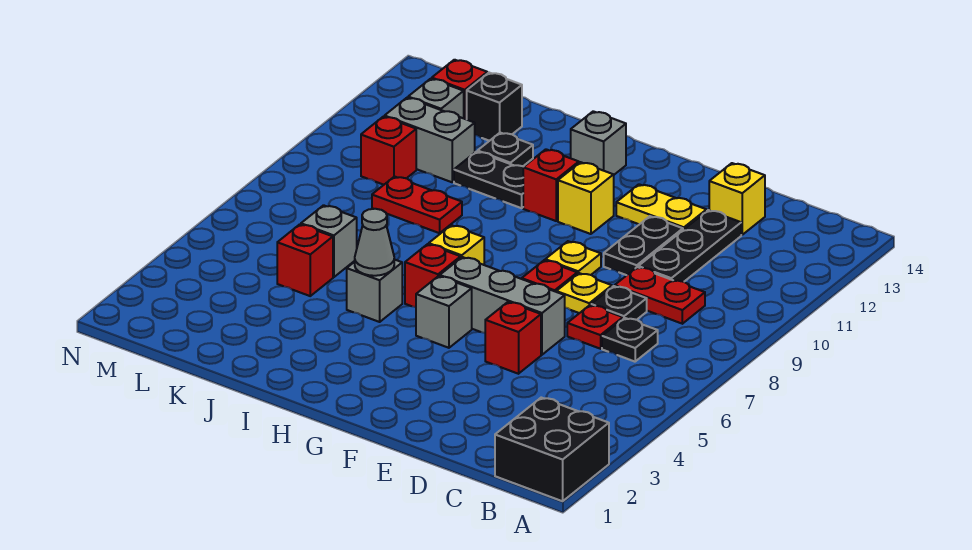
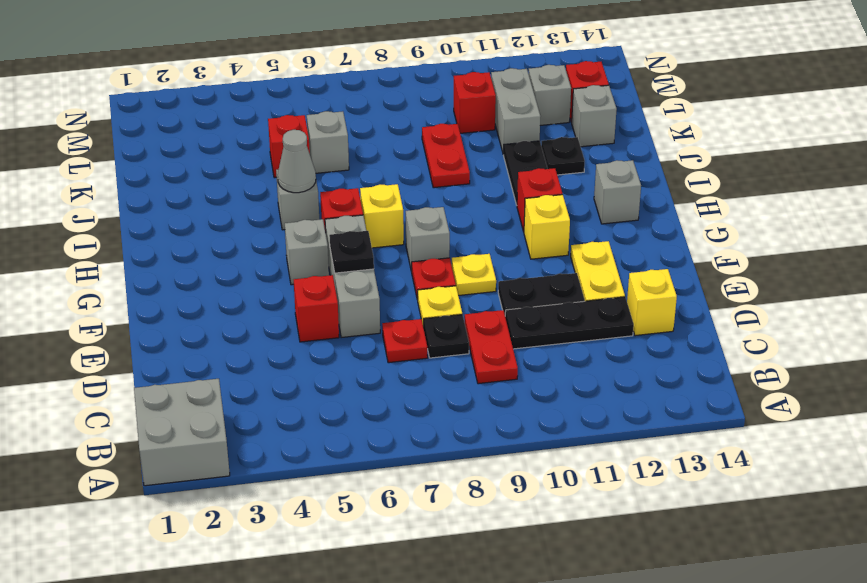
black brick A1:B2 level 1 -> grey brick A1:B2 level 1
black plate C7 level 1 -> black plate F6 level 2
none -> grey brick G8 level 1
black brick K13 level 1 -> grey brick K13 level 1

